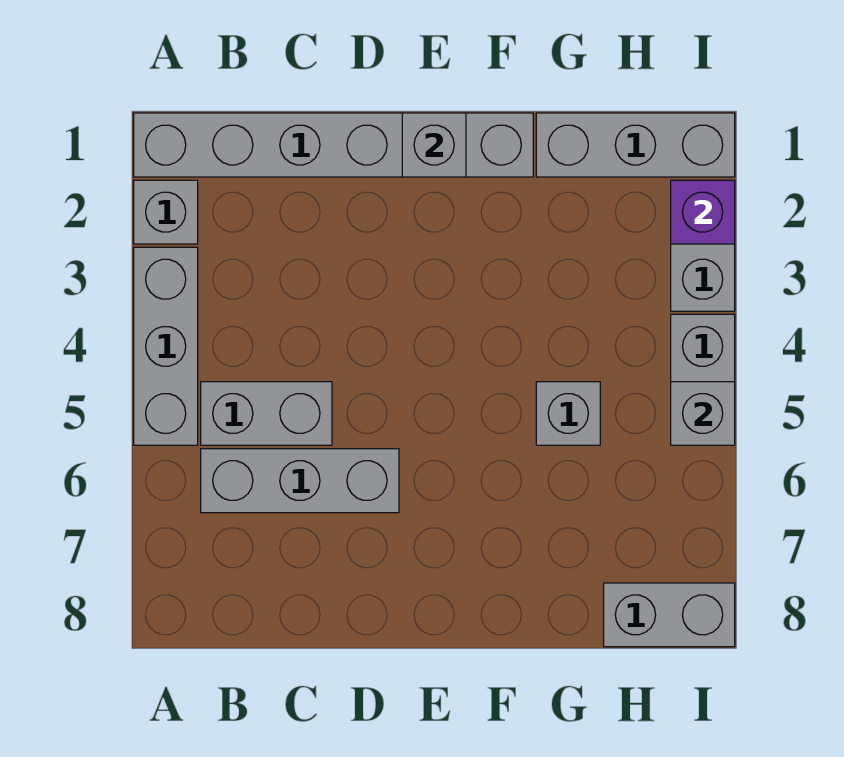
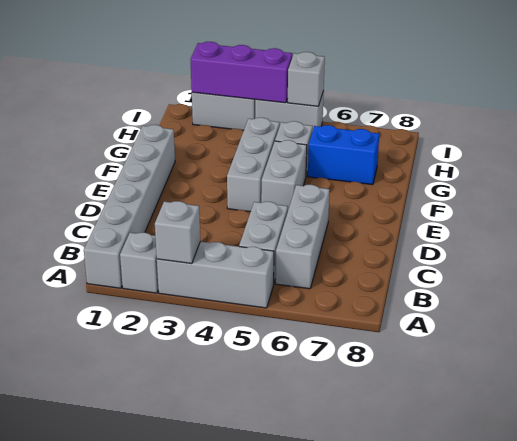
grey brick E1 level 2 -> grey brick A3 level 2
grey brick G1:I1 level 1 -> grey brick E4:G4 level 1
none -> blue brick G6:G7 level 1
grey brick H8:I8 level 1 -> grey brick E5:F5 level 1
purple brick I2 level 2 -> purple brick I2:I4 level 2

